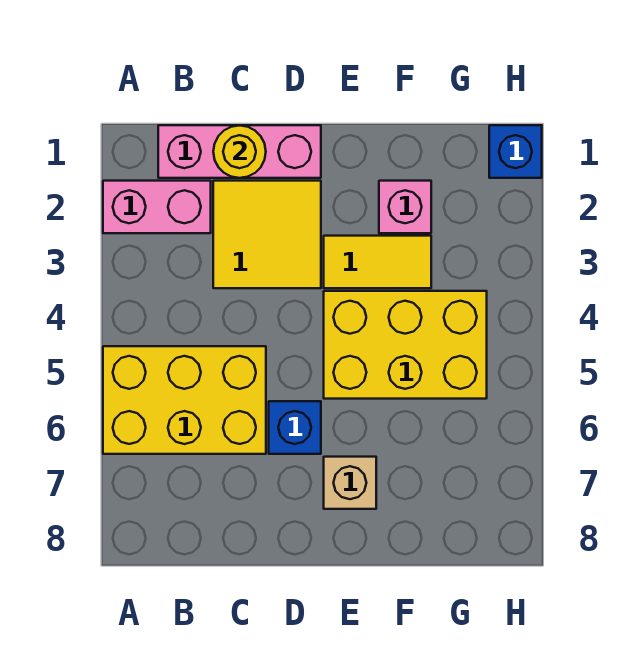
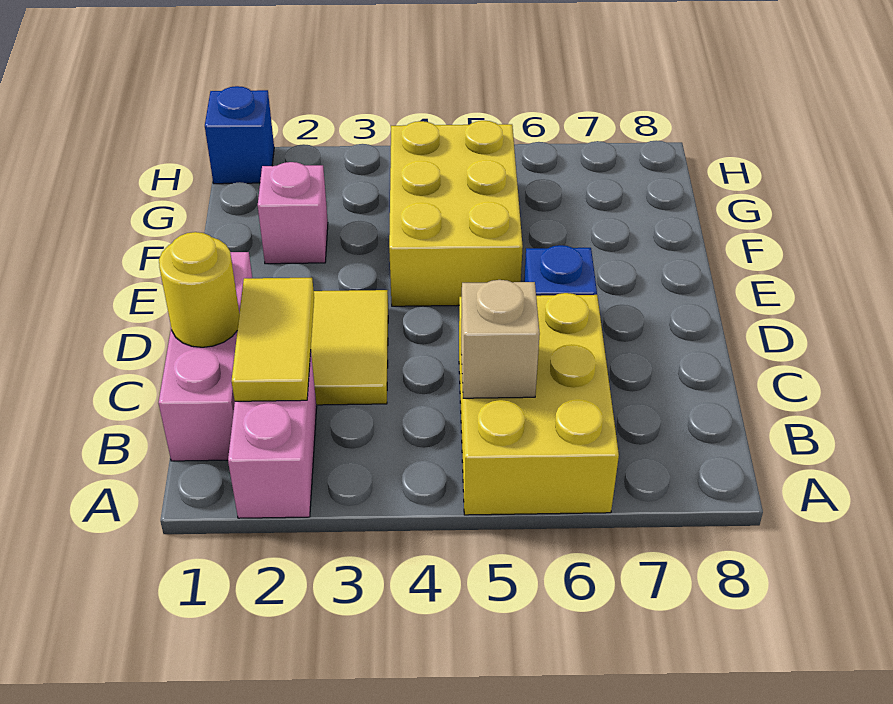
yellow tile E3:F3 level 1 -> yellow tile B2:C2 level 2
tan brick E7 level 1 -> tan brick B5 level 2

